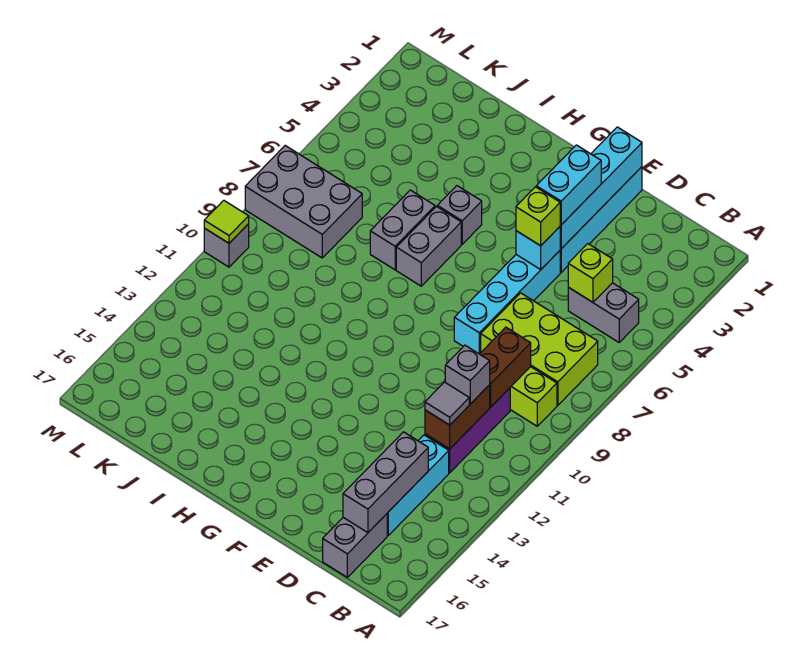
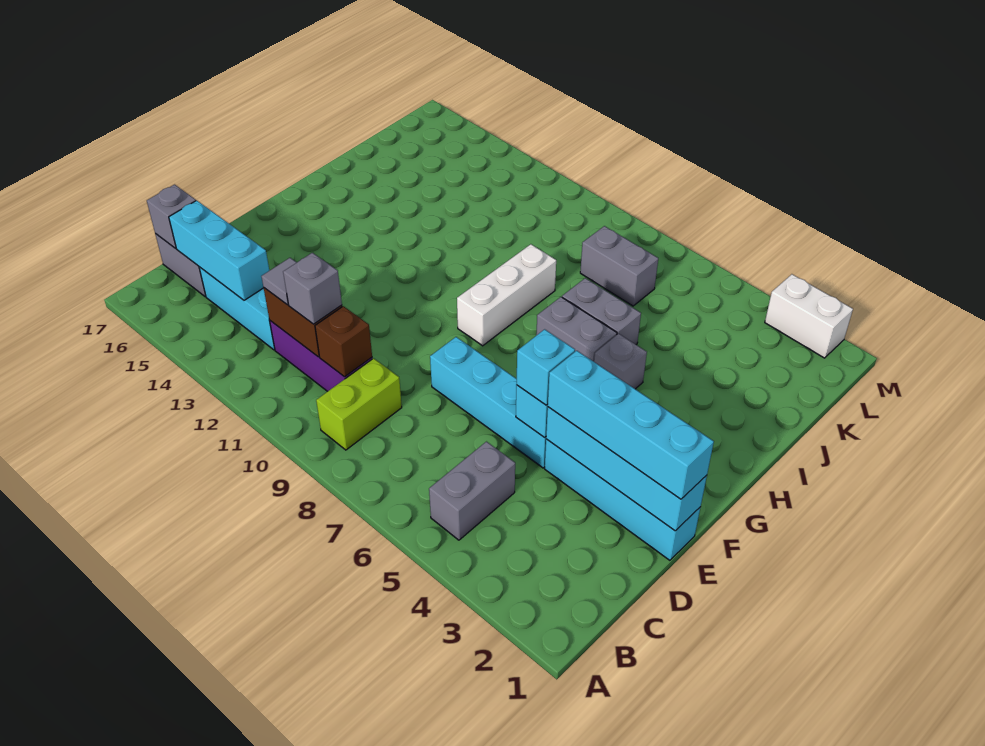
lime brick B7:D8 level 1 -> none
lime brick C5 level 2 -> none
brown brick C9:C10 level 2 -> brown brick C10 level 2
grey brick C14:C16 level 2 -> cyan brick C14:C16 level 2
cyan brick E3:E4 level 3 -> cyan brick E1:E4 level 3
lime brick E5 level 3 -> cyan brick E5 level 3
none -> white brick G9:I9 level 1
grey brick K7:M8 level 1 -> grey brick K7:K8 level 1
none -> white brick M2:M3 level 1
grey brick M10 level 1 -> grey brick C17 level 2
lime tile M10 level 2 -> none

